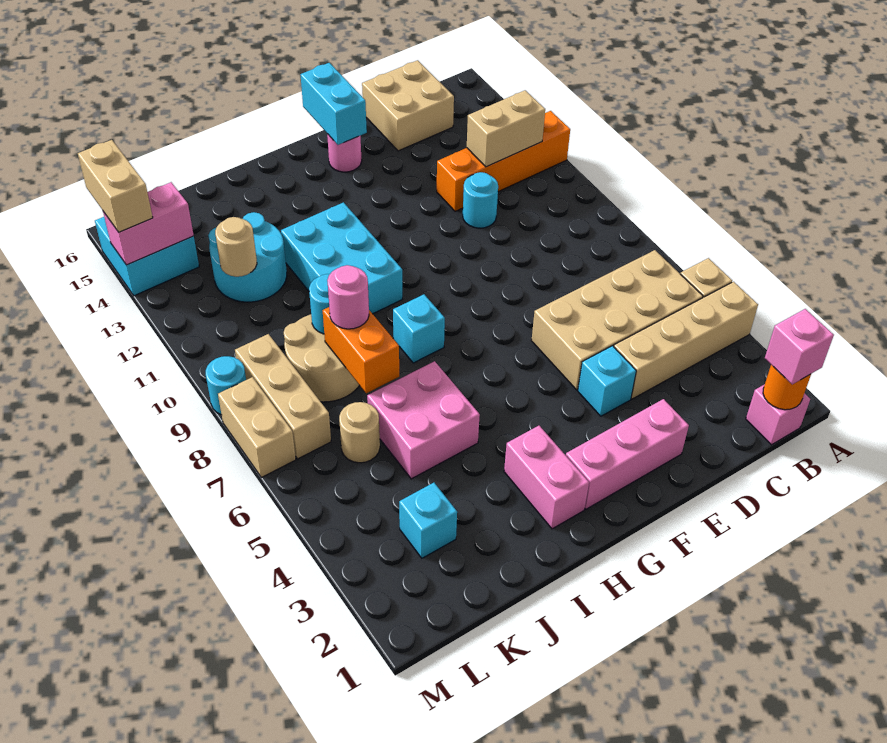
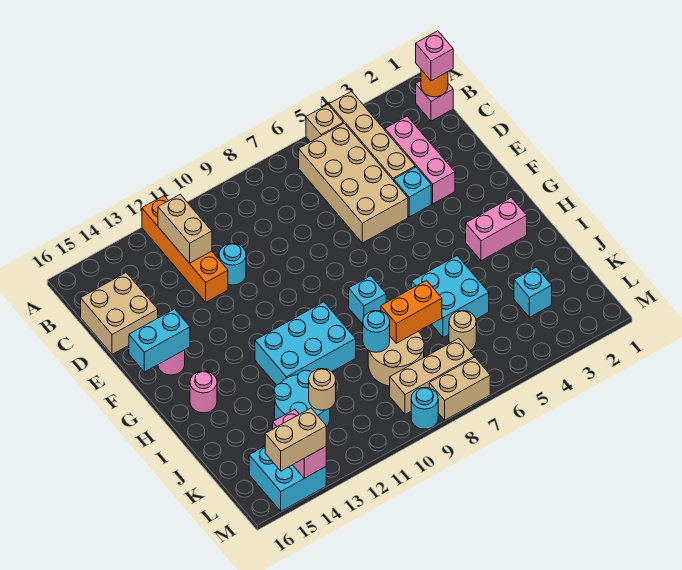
pink brick E2:G2 level 1 -> pink brick C3:E3 level 1
pink brick I5:J6 level 1 -> cyan brick I5:J6 level 1
pink round brick J8 level 3 -> pink round brick H15 level 1

